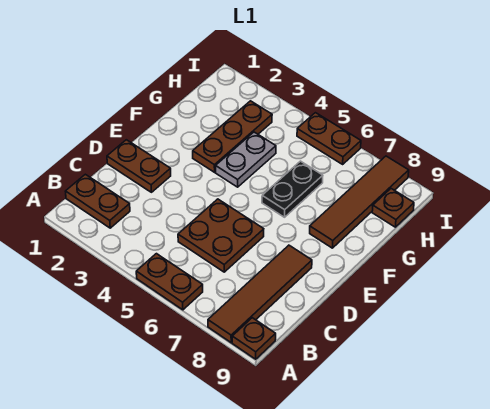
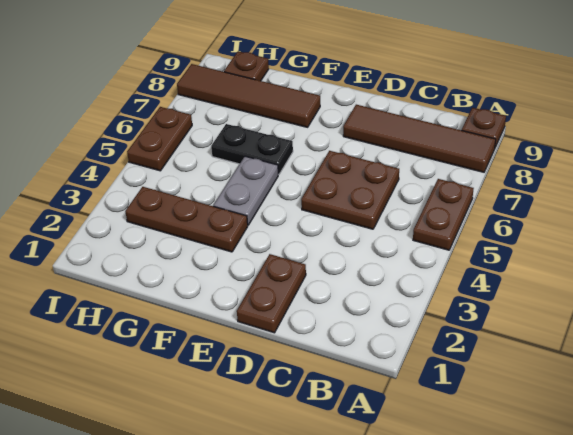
brown plate B1:B2 level 1 -> none
grey plate F4:G4 level 1 -> grey plate F4:F5 level 1

